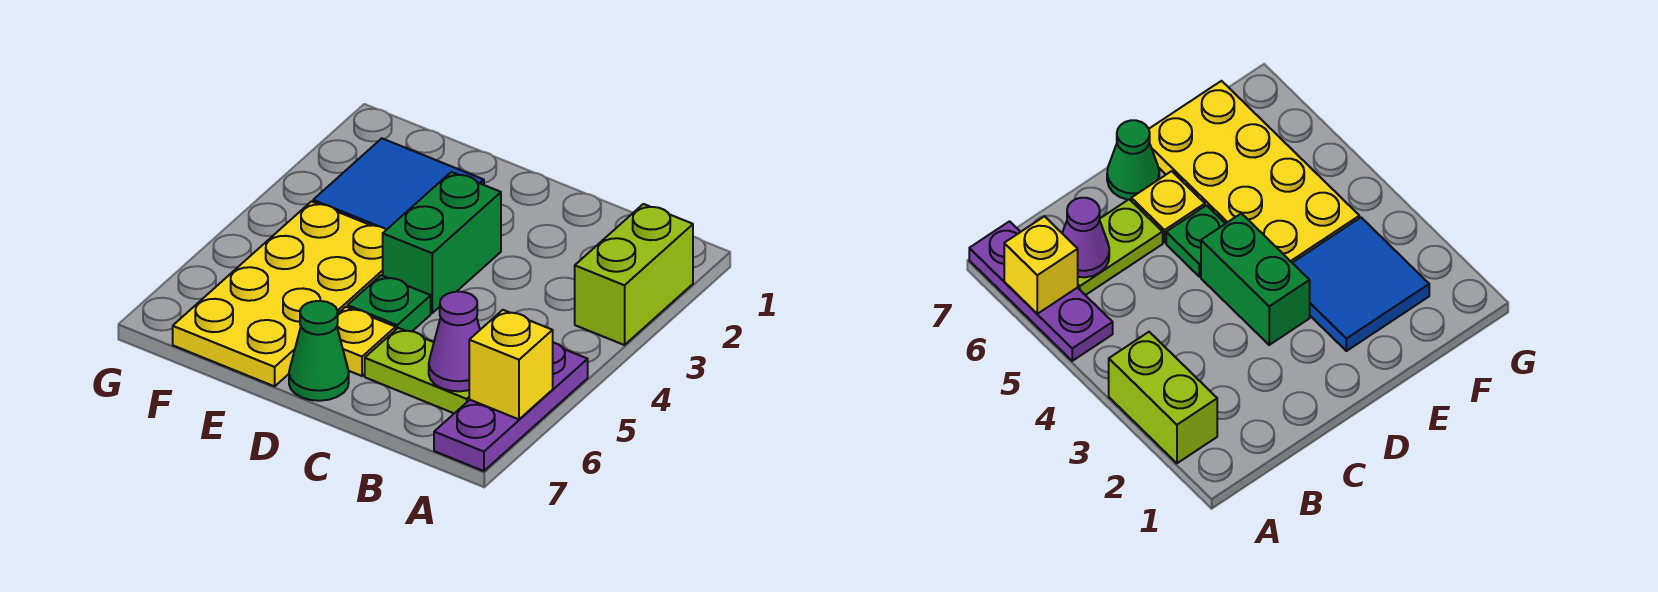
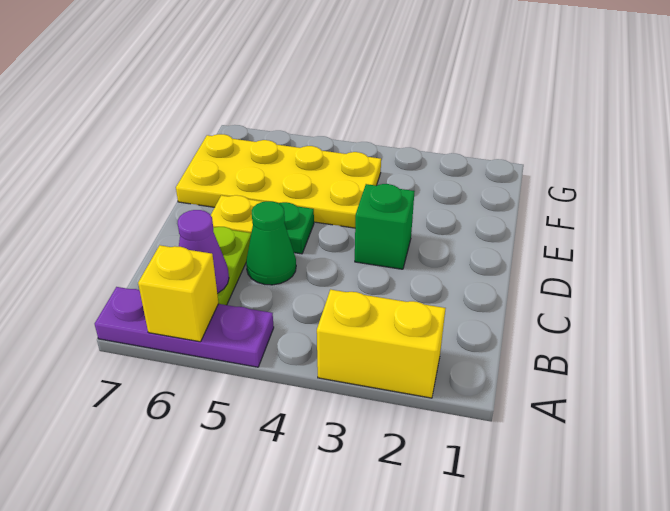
lime brick A2:A3 level 1 -> yellow brick A2:A3 level 1
green brick D3:D4 level 1 -> green brick D3 level 1
green cone D7 level 1 -> green cone C5 level 1
blue tile E2:F3 level 1 -> none

